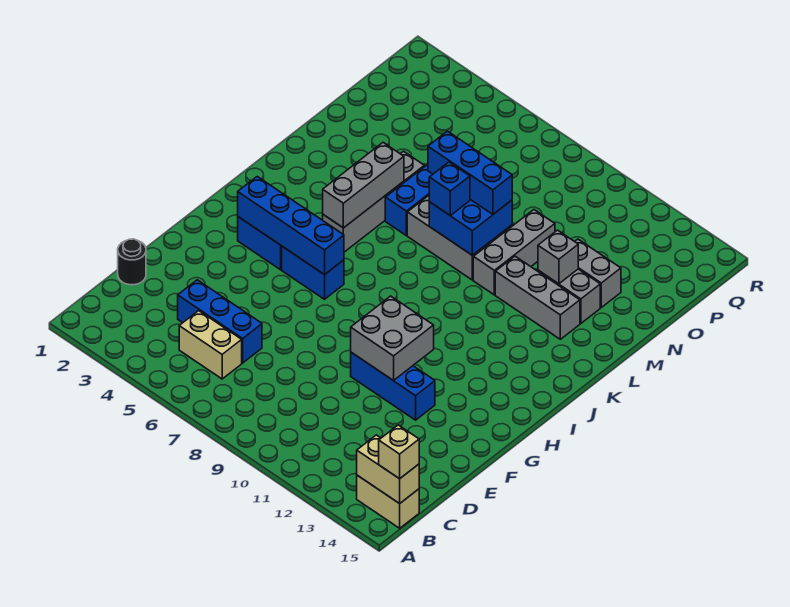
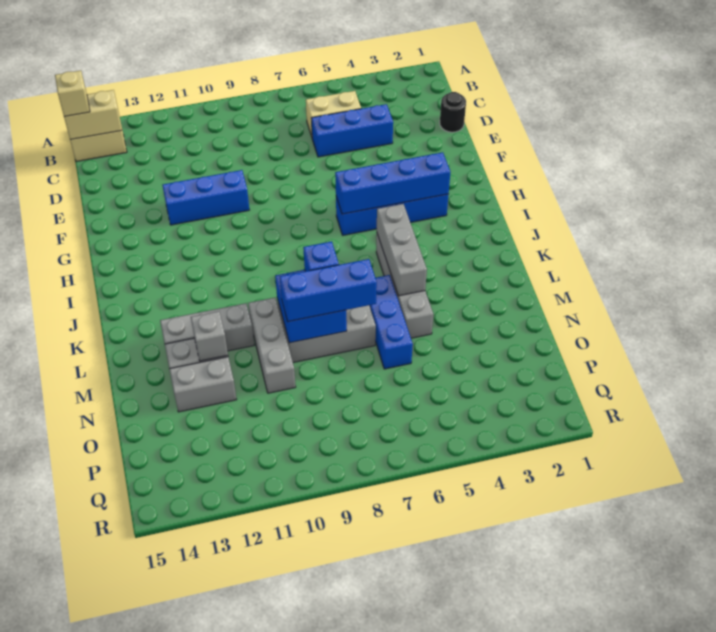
grey brick F10:G11 level 2 -> none

